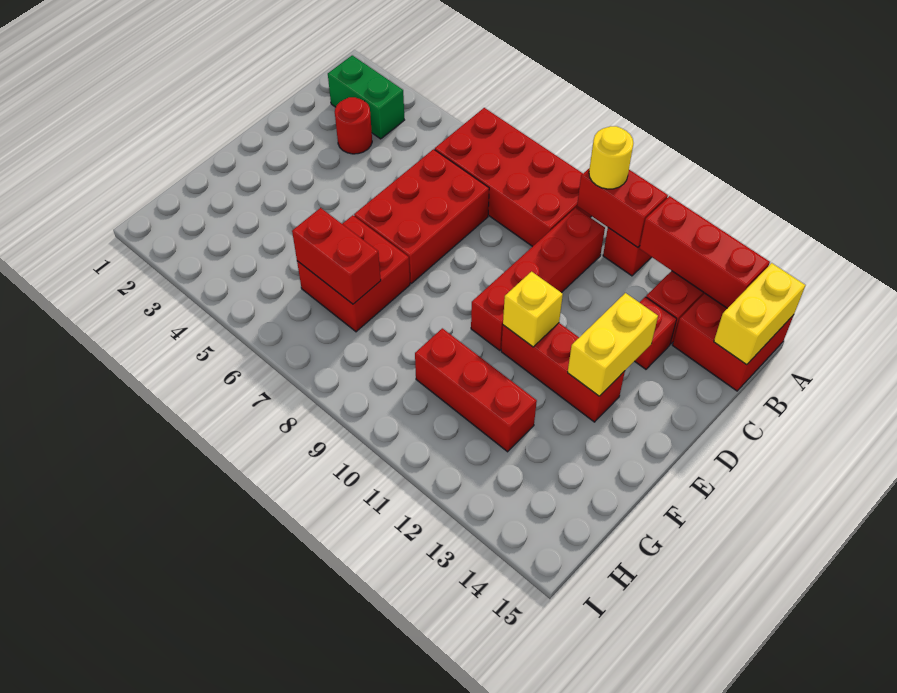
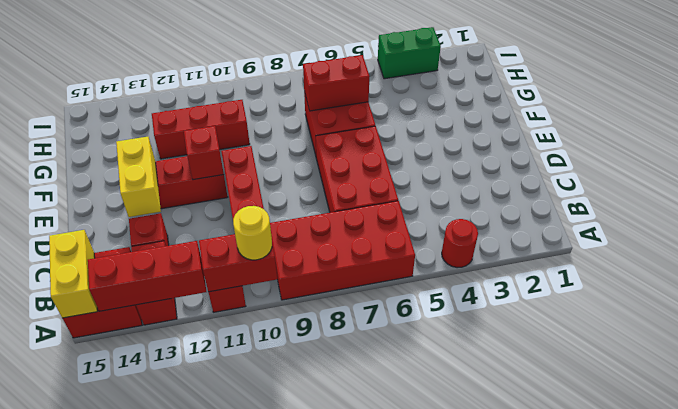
green brick B2:B3 level 1 -> green brick I3:I4 level 1
red round brick C3 level 1 -> red round brick A4 level 1
yellow brick E11 level 2 -> red brick E11 level 2

